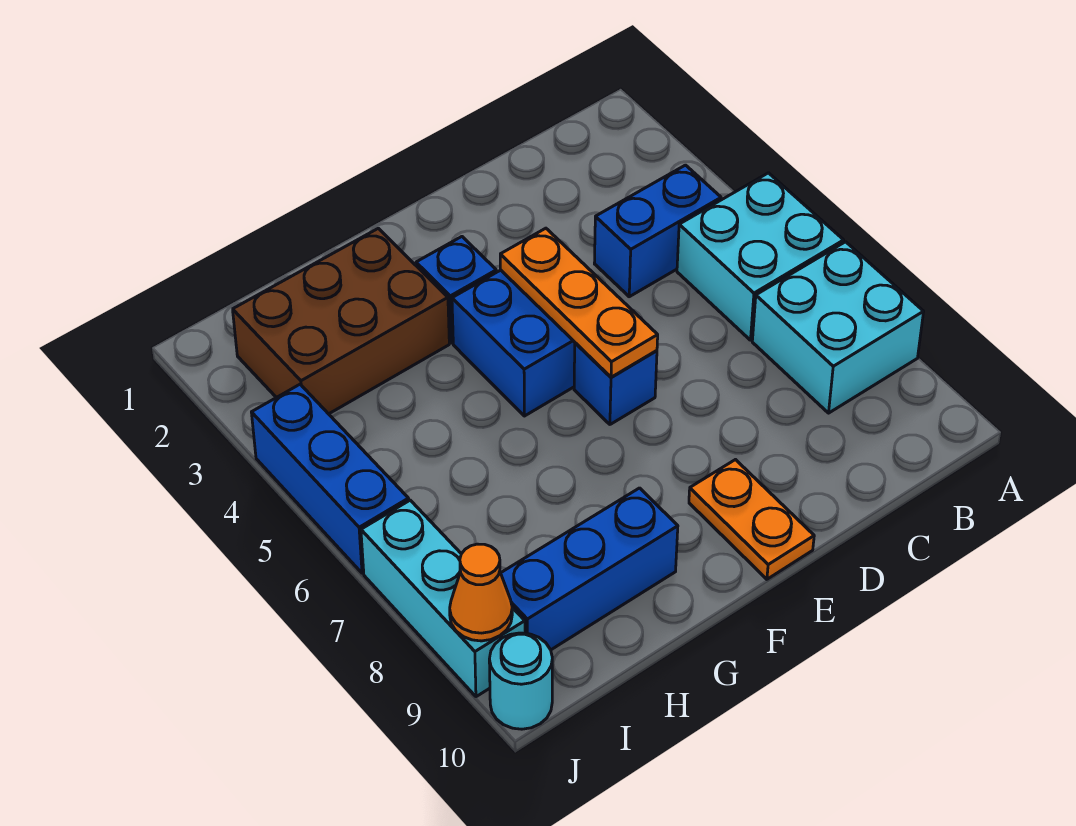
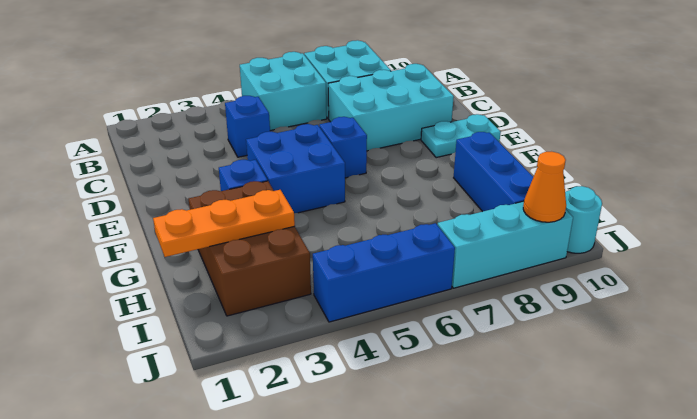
blue brick B4:C4 level 1 -> blue brick C4 level 1
none -> cyan brick C7:D9 level 1
orange plate E4:E6 level 2 -> orange plate H1:H3 level 2
orange plate E9:E10 level 1 -> cyan plate E9:E10 level 1

